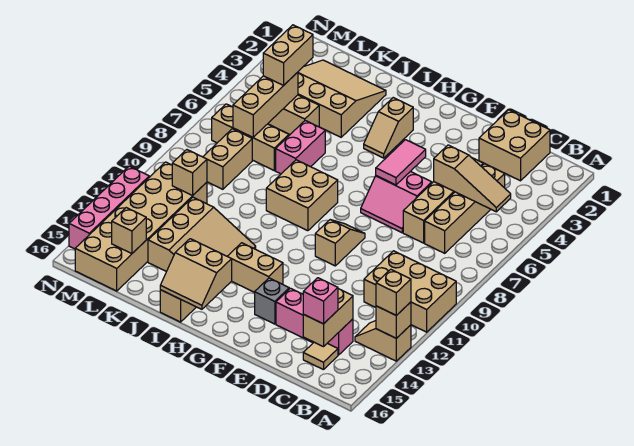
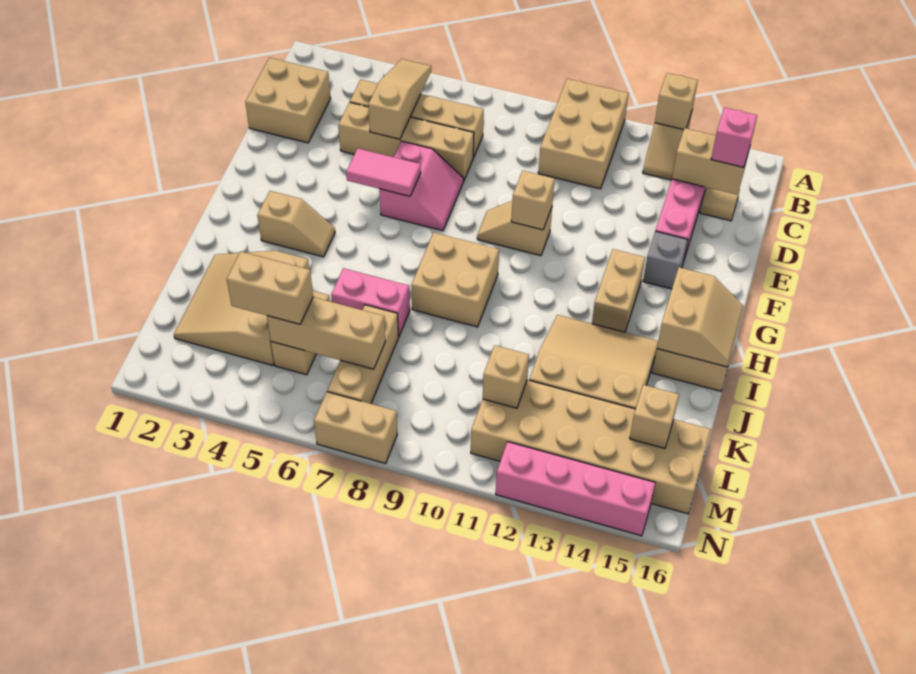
tan brick A13 level 3 -> tan brick F10 level 2
tan brick L8:L9 level 1 -> tan brick N7:N8 level 1

